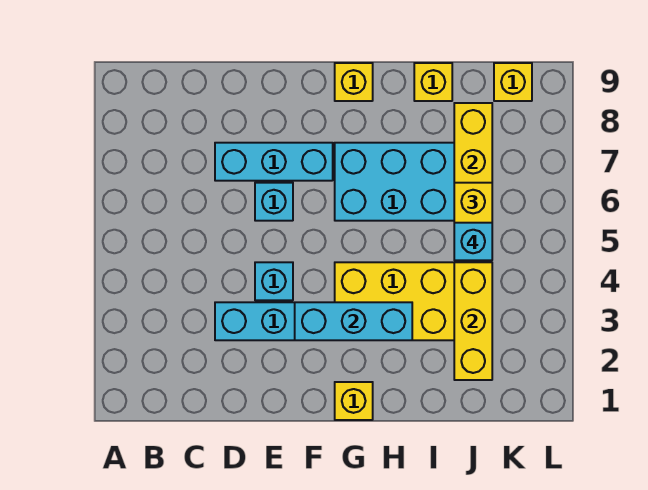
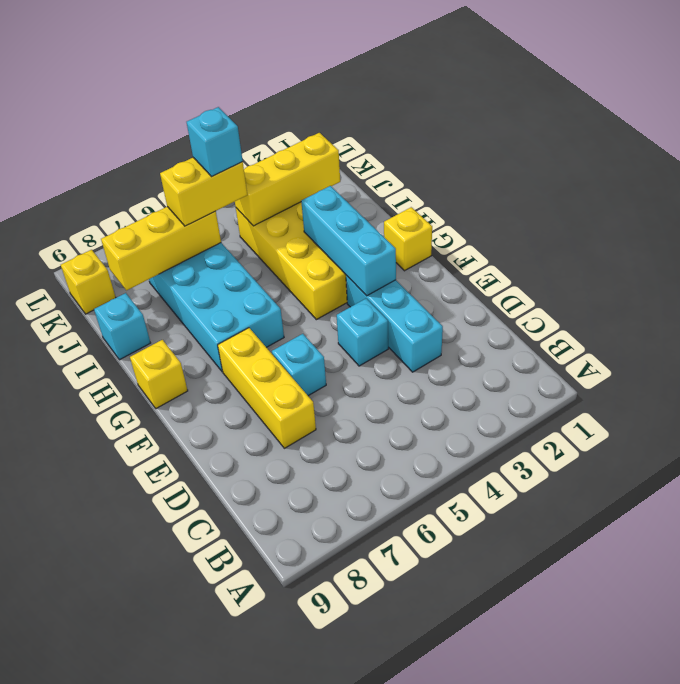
cyan brick D7:F7 level 1 -> yellow brick D7:F7 level 1
yellow brick I9 level 1 -> cyan brick I9 level 1

